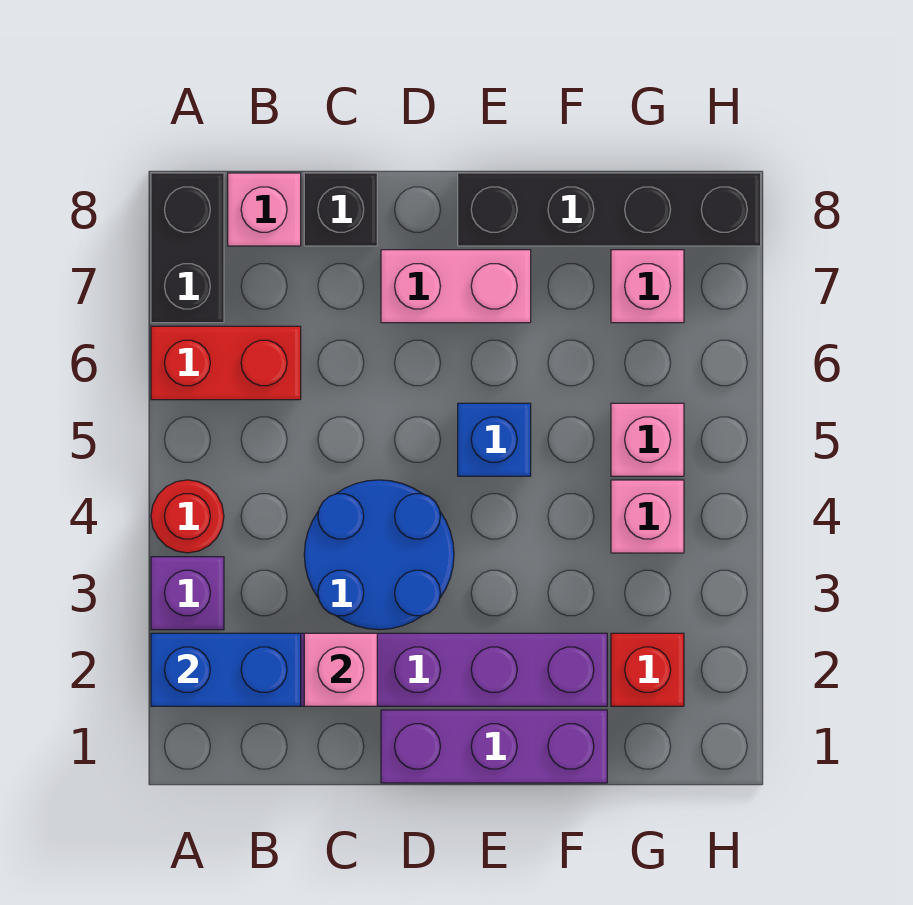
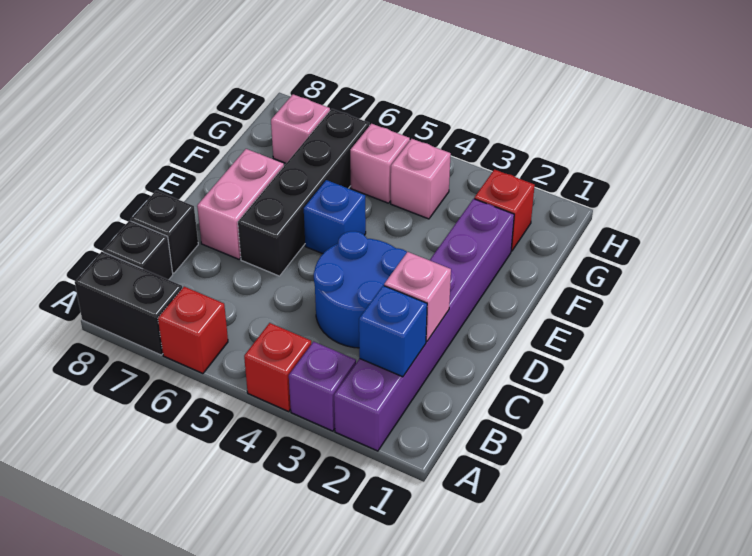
blue brick A2:B2 level 2 -> blue brick B2 level 2
red round brick A4 level 1 -> red brick A4 level 1
red brick A6:B6 level 1 -> red brick A6 level 1
pink brick B8 level 1 -> black brick B8 level 1
purple brick D1:F1 level 1 -> none
black brick E8:H8 level 1 -> black brick D6:G6 level 1

